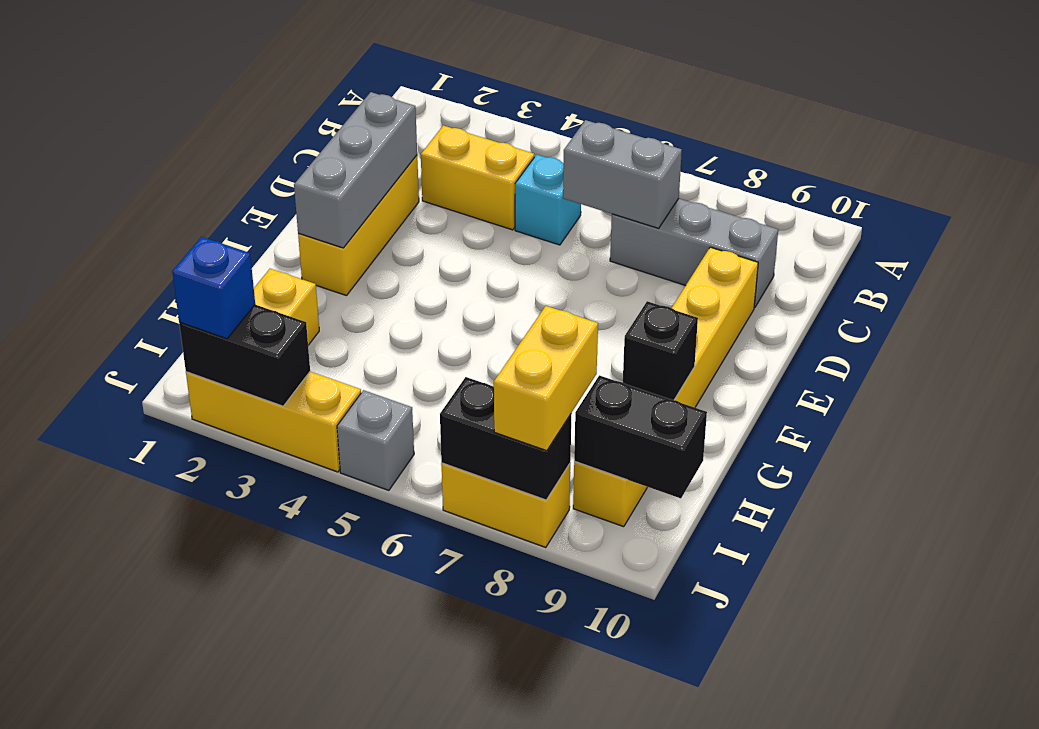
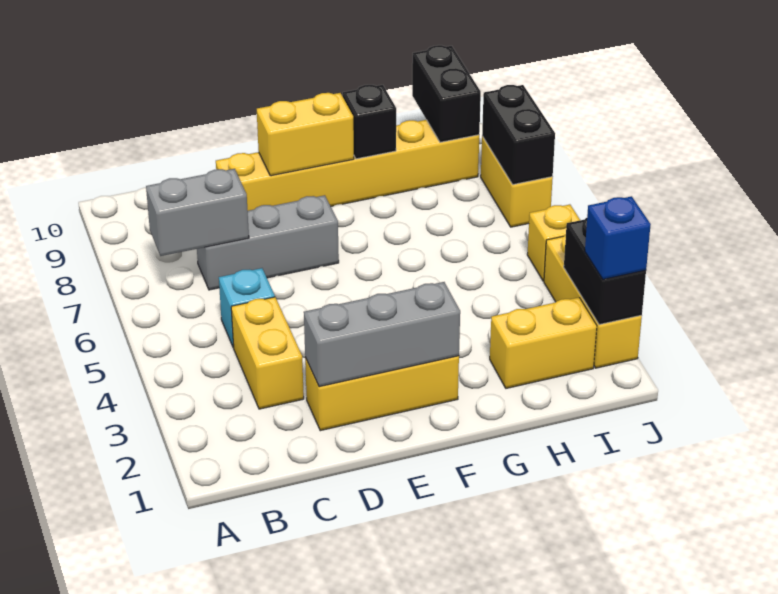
grey brick C6:C7 level 2 -> grey brick B7:C7 level 2
grey brick C7:C9 level 1 -> grey brick C7:E7 level 1
yellow brick I8:J8 level 3 -> yellow brick E9:F9 level 2
grey brick J5 level 1 -> yellow brick J5 level 1

